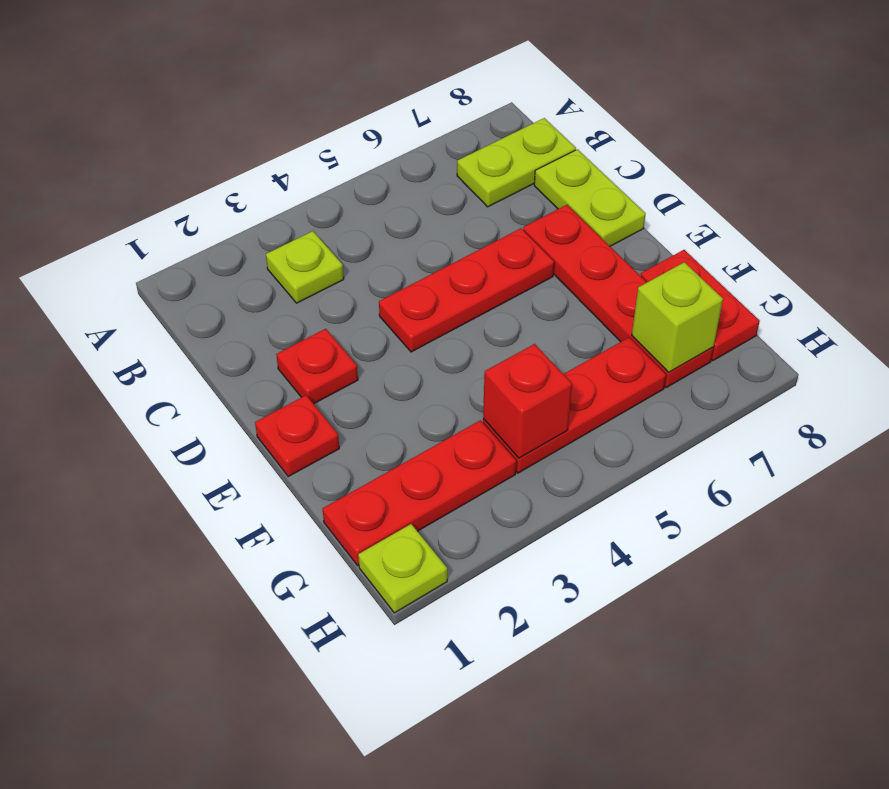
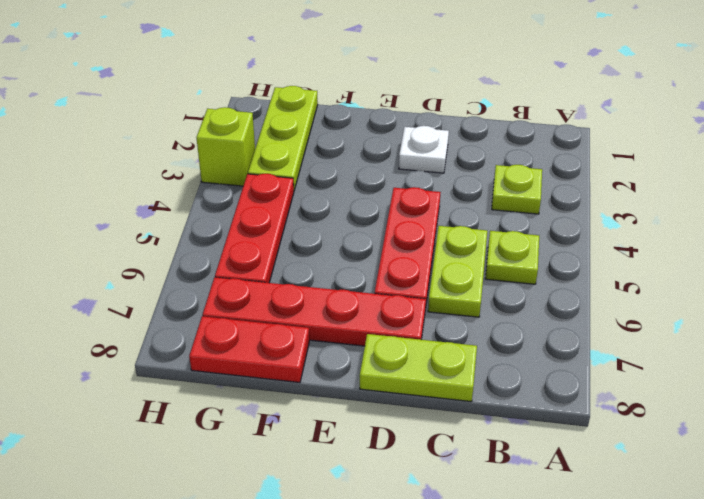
lime plate B7:B8 level 1 -> lime plate C5:C6 level 1
red plate D2 level 1 -> white plate D2 level 1
red plate E1 level 1 -> none
red plate G1:G3 level 1 -> lime plate G1:G3 level 1
red brick G4 level 2 -> none
lime brick G7 level 2 -> lime brick H3 level 1
lime plate H1 level 1 -> lime plate B5 level 1

